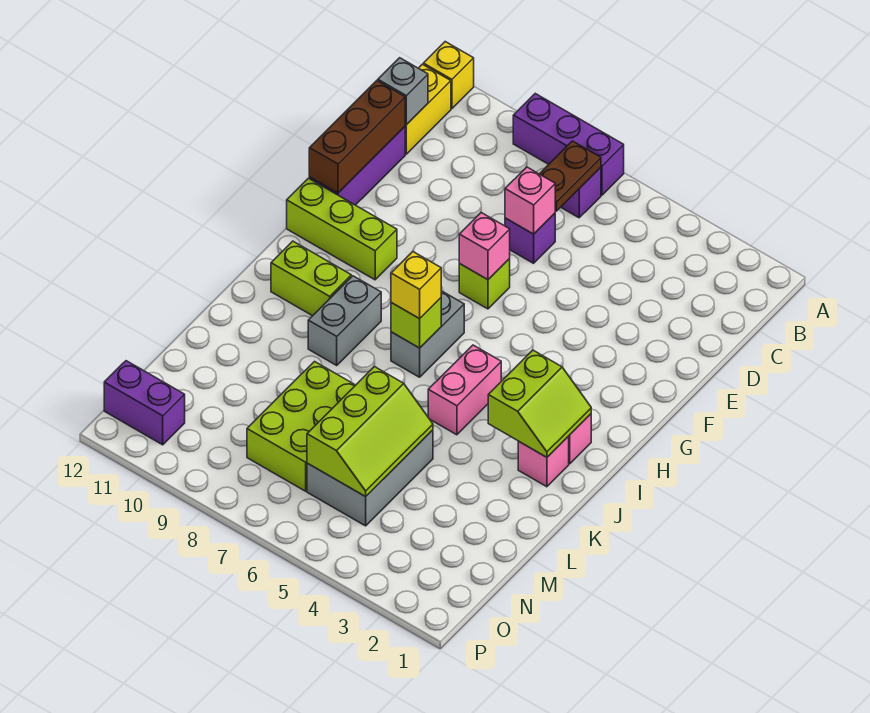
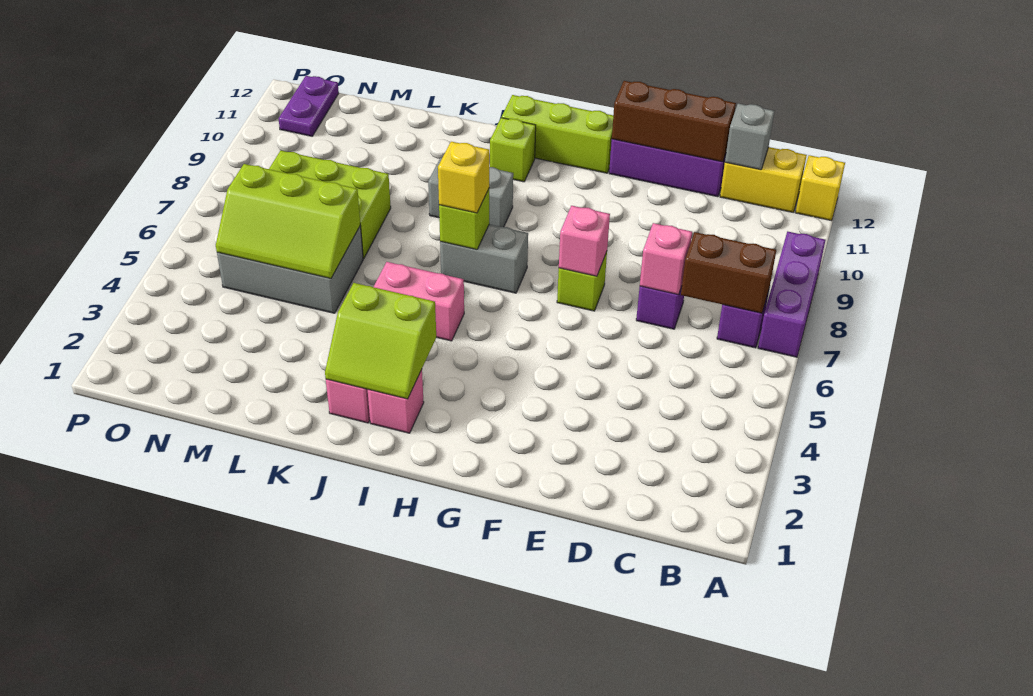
brown plate B7:C7 level 2 -> brown brick B7:C7 level 2
lime brick G10:G12 level 1 -> lime brick G12:I12 level 1
lime brick I10:I11 level 1 -> lime brick I11 level 1
purple brick O11:O12 level 1 -> purple plate O11:O12 level 1

